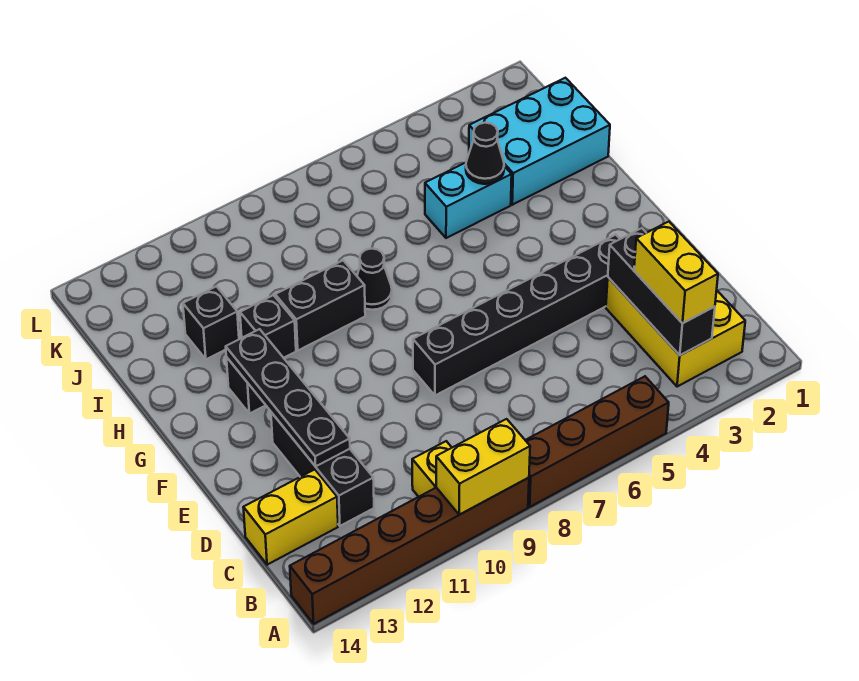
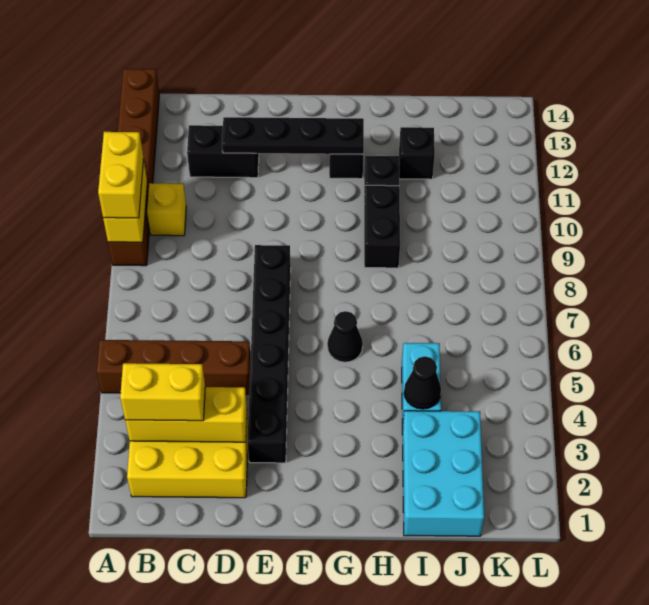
brown brick A5:A8 level 1 -> brown brick A5:D5 level 1
black brick B3:D3 level 2 -> yellow brick B3:D3 level 2
black brick C12:E12 level 1 -> black brick C12:D12 level 1
yellow brick C13:C14 level 1 -> yellow brick A9:A10 level 3
black cone H8 level 1 -> black cone G6 level 1

